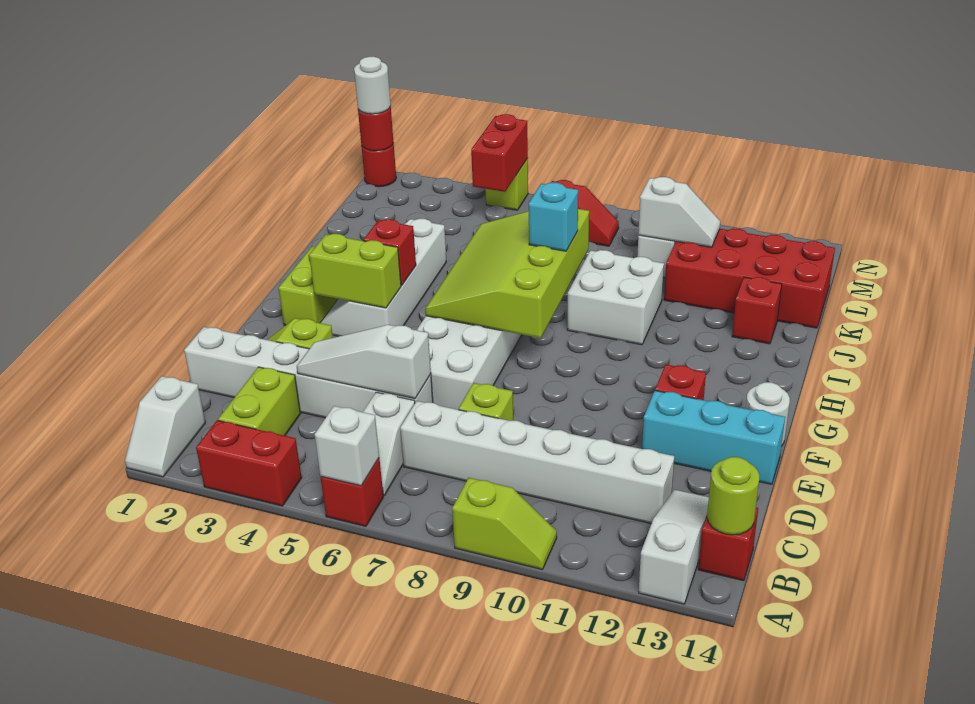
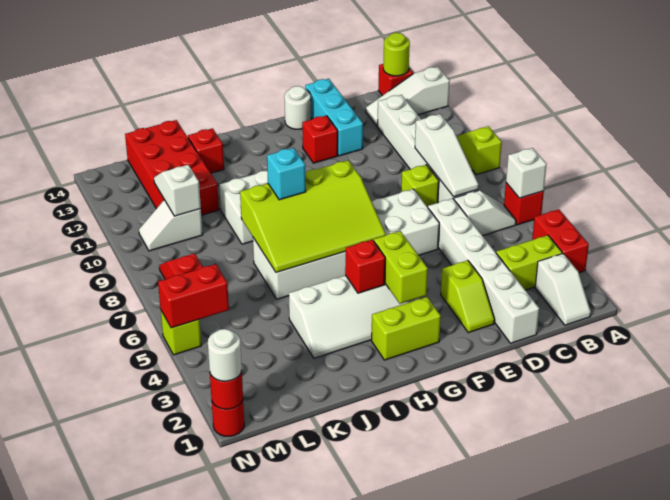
white slope A1:B1 level 1 top B -> white slope B1:B2 level 1 top 2
white slope D4:D6 level 2 top 6 -> white slope C7:C9 level 2 top 9

